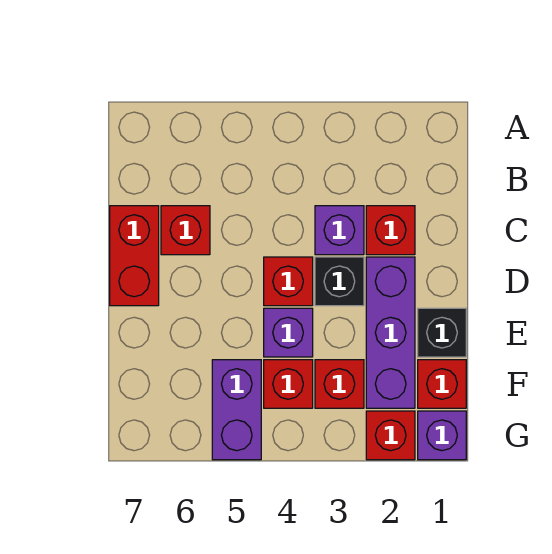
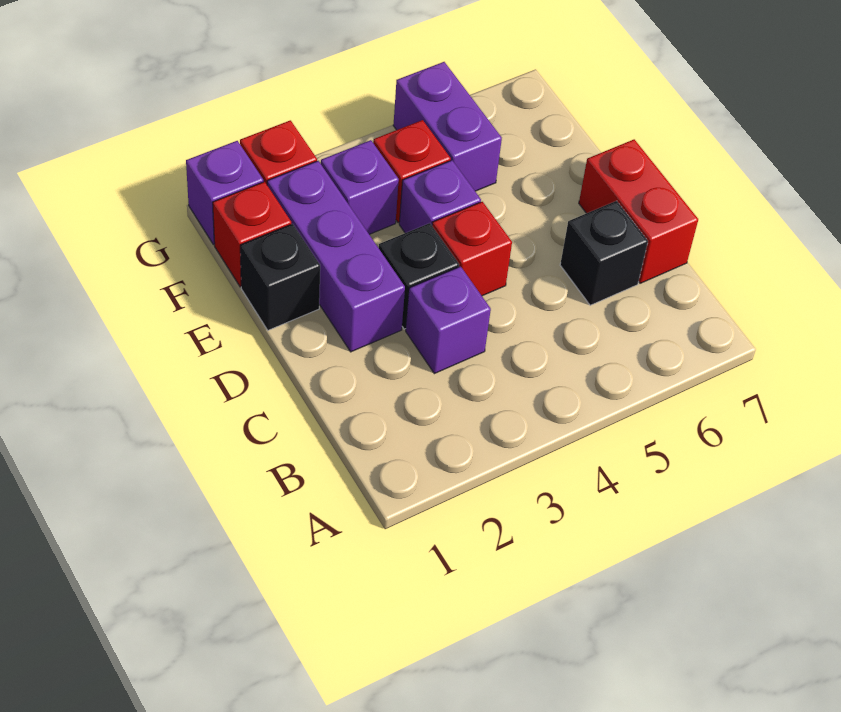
red brick C2 level 1 -> none
red brick C6 level 1 -> black brick C6 level 1
red brick F3 level 1 -> purple brick F3 level 1

